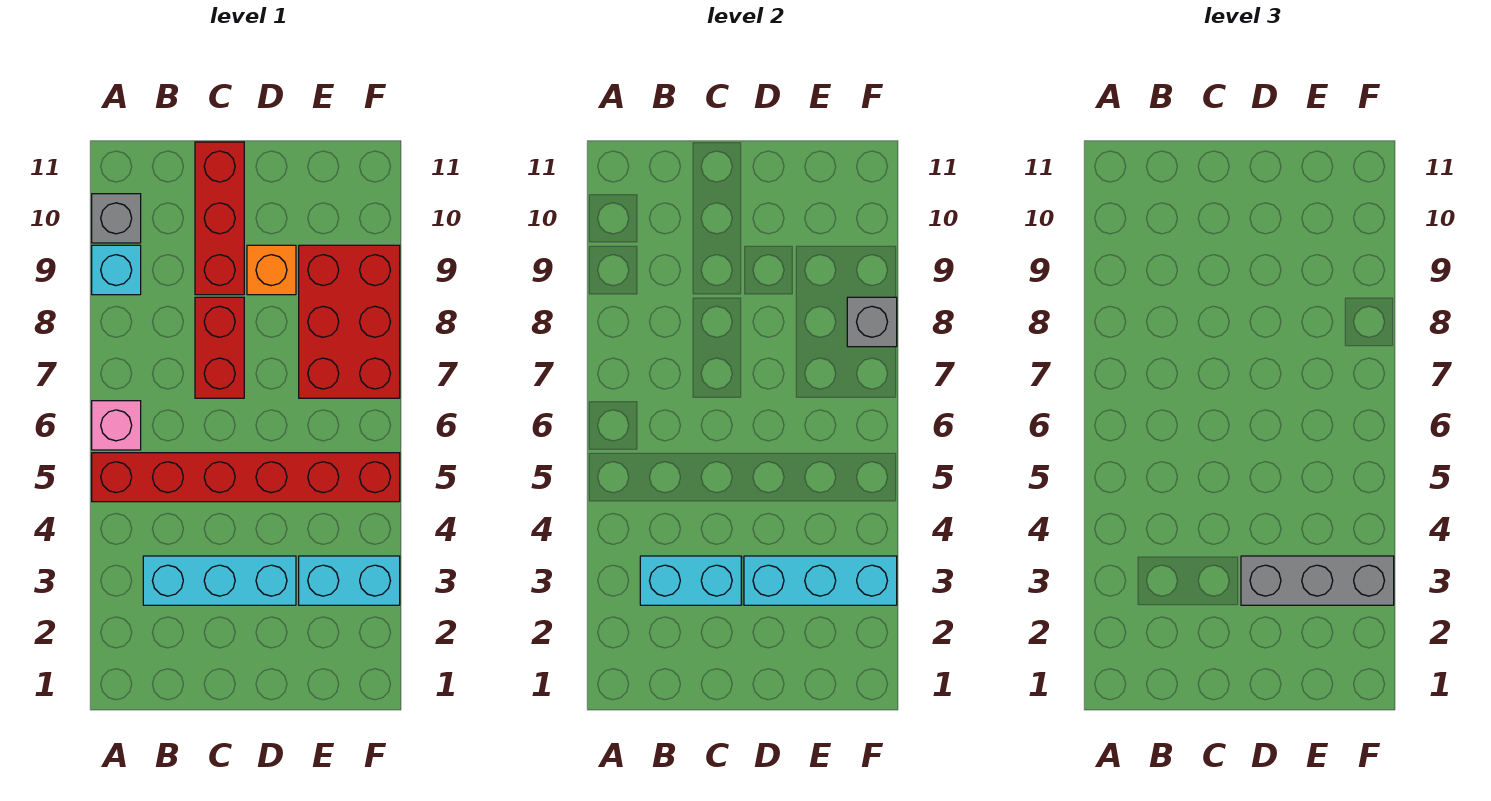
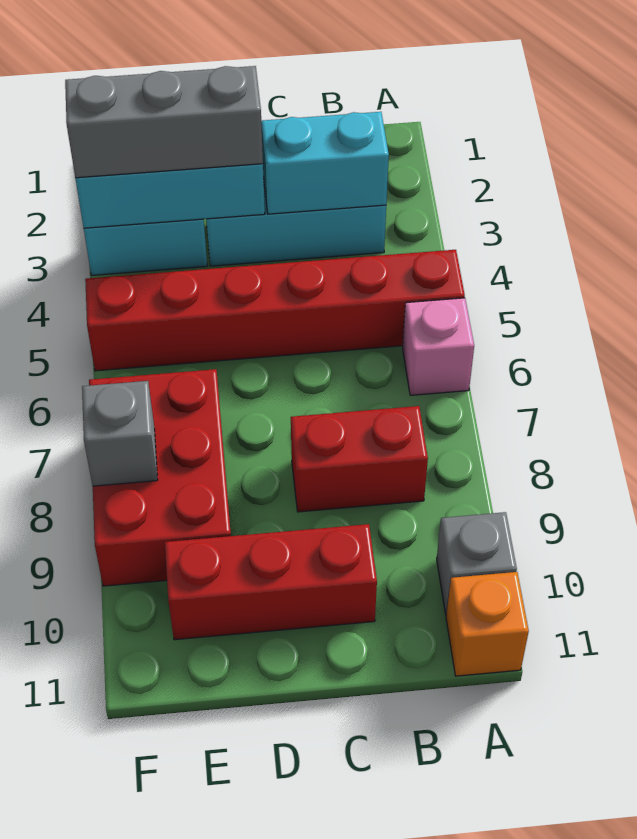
cyan brick A9 level 1 -> none
red brick C7:C8 level 1 -> red brick B8:C8 level 1
red brick C9:C11 level 1 -> red brick C10:E10 level 1
orange brick D9 level 1 -> orange brick A11 level 1

